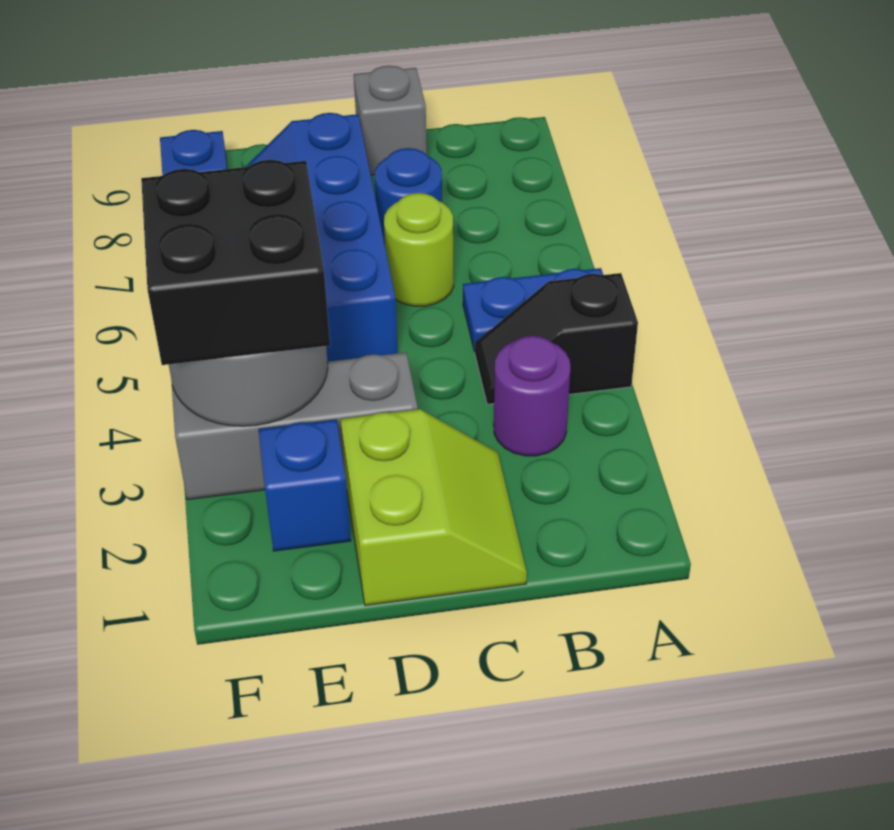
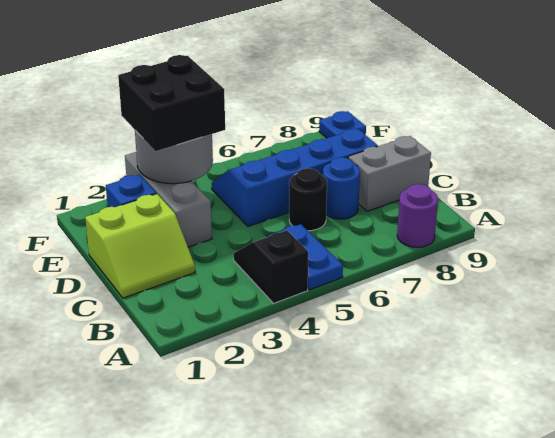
purple round brick B3 level 1 -> purple round brick A8 level 1
lime round brick C6 level 1 -> black round brick C6 level 1
grey brick C9 level 1 -> grey brick C8:C9 level 1

